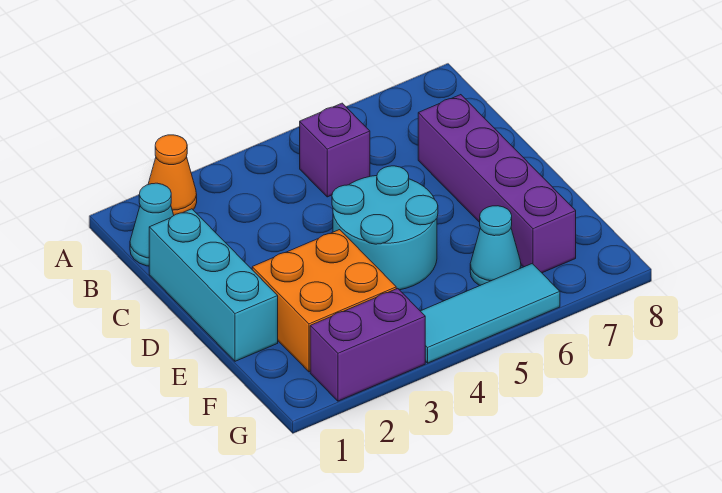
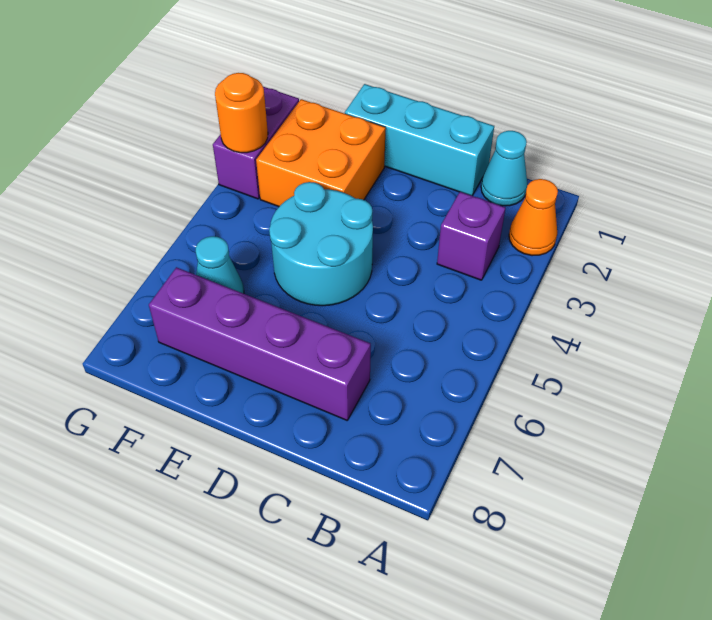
purple brick B5 level 1 -> purple brick B3 level 1
none -> orange round brick G3 level 2
cyan tile G4:G6 level 1 -> none

